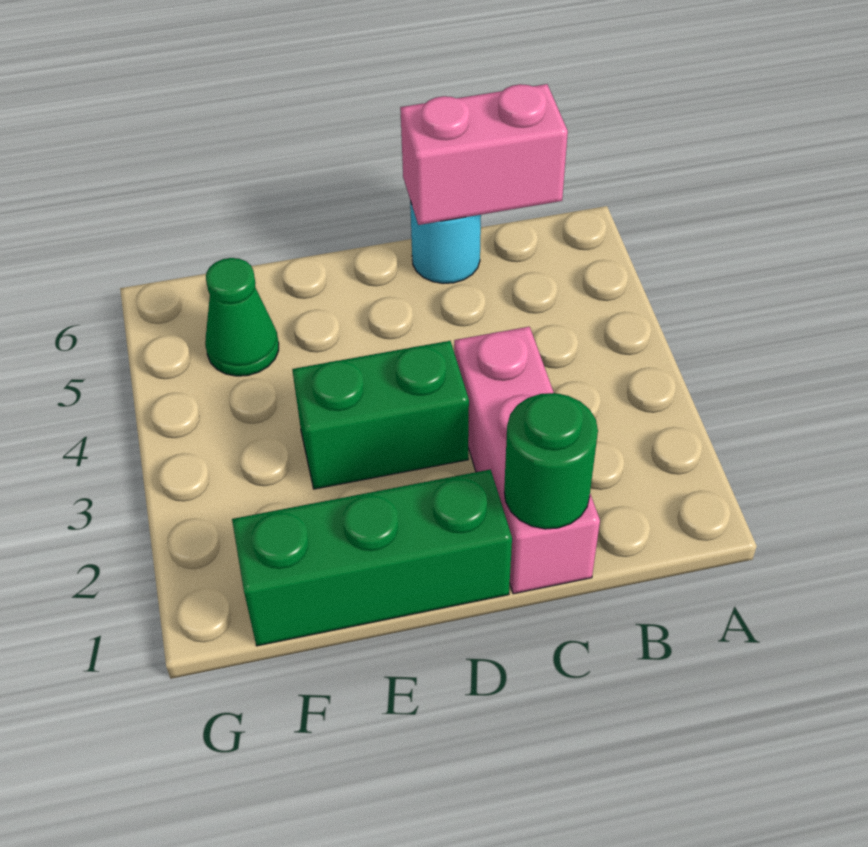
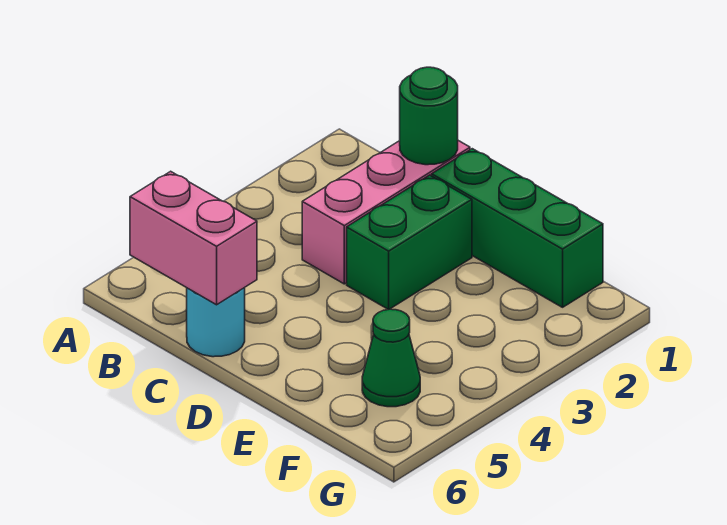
green brick D3:E3 level 1 -> green brick D2:D3 level 1

